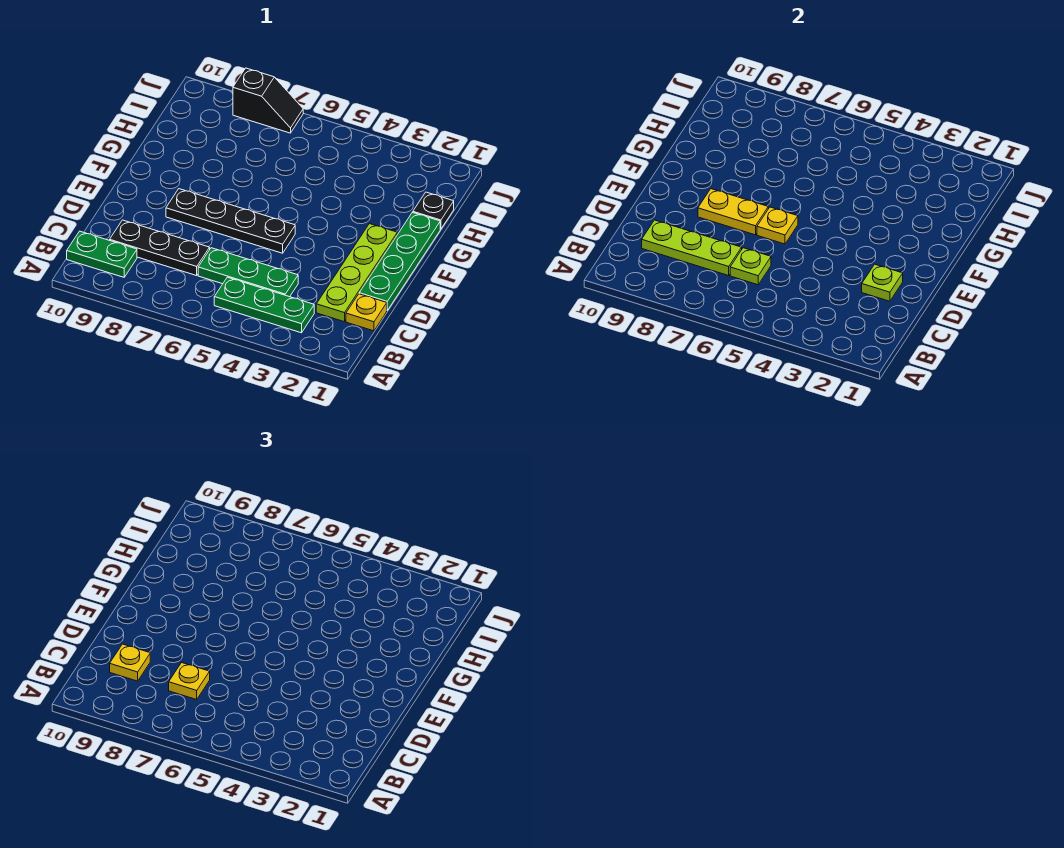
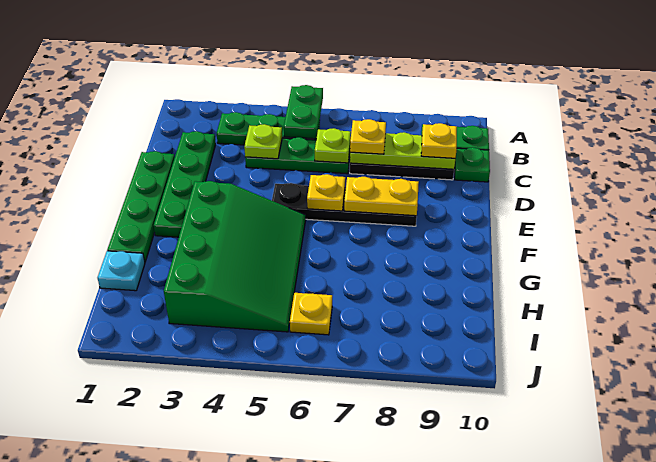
none -> green plate A5:B5 level 2
yellow plate C1 level 1 -> yellow plate I6 level 1
lime plate C2:F2 level 1 -> green plate C2:F2 level 1
none -> green plate C10 level 1
lime plate D2 level 2 -> lime plate C4 level 2
none -> green slope F3:I5 level 1 top 3
black plate H1 level 1 -> cyan plate H1 level 1
black slope J7:J8 level 1 top 8 -> none

